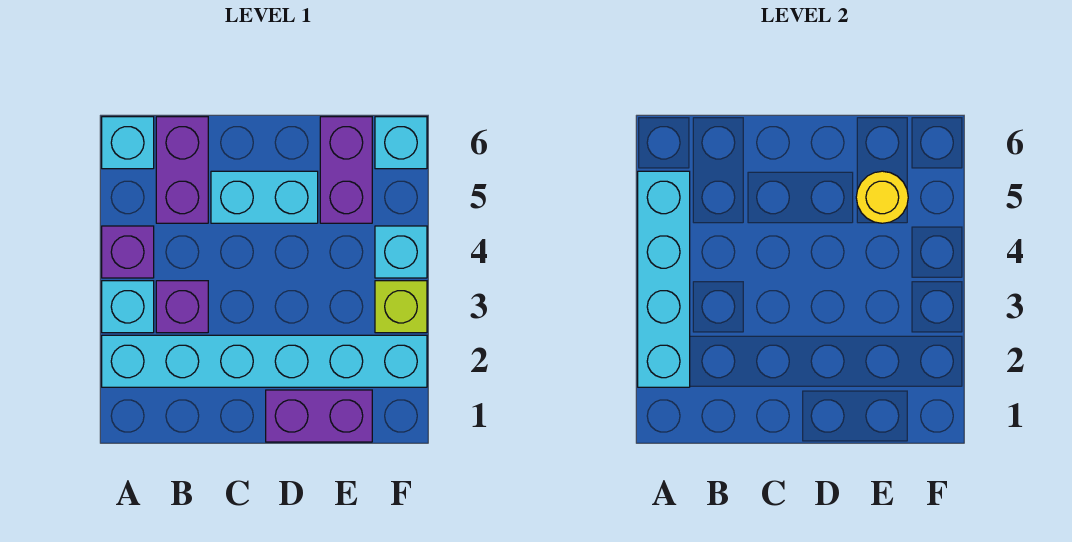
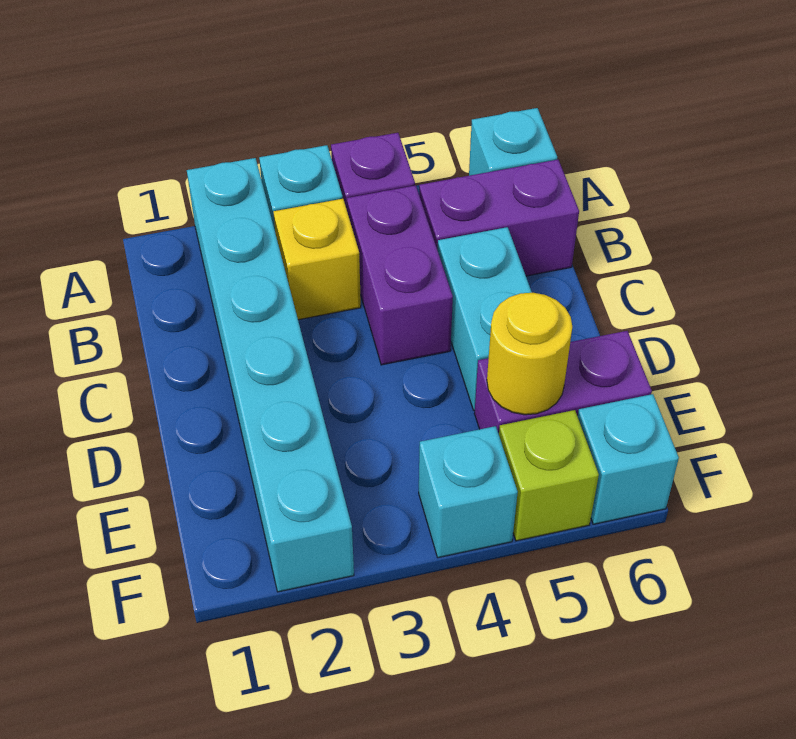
cyan brick A2:A5 level 2 -> none
purple brick B3 level 1 -> yellow brick B3 level 1
purple brick D1:E1 level 1 -> purple brick B4:C4 level 1
lime brick F3 level 1 -> lime brick F5 level 1

